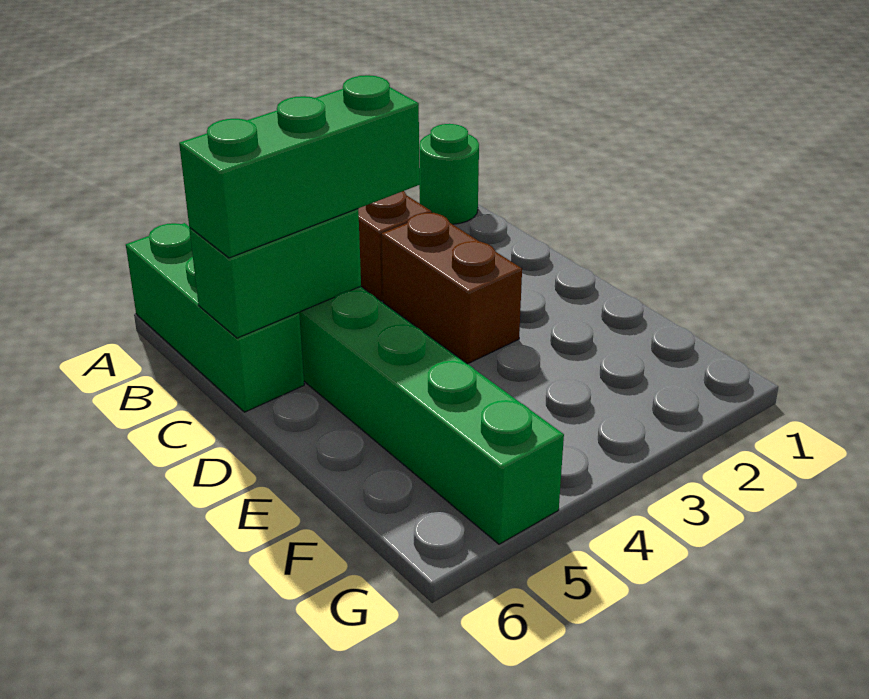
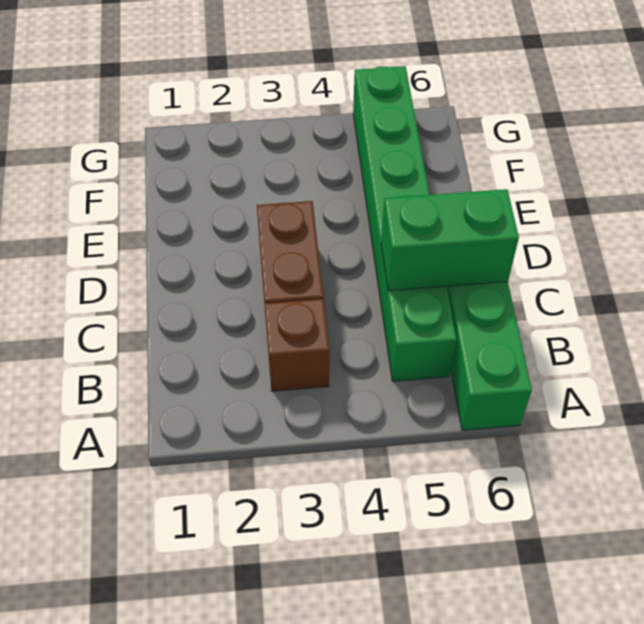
green round brick A1 level 1 -> none
green brick C4:C6 level 3 -> none

